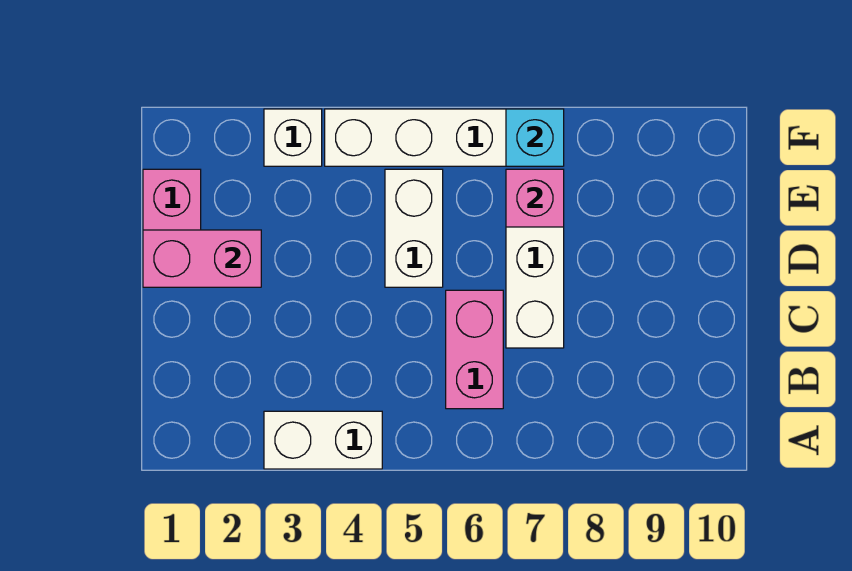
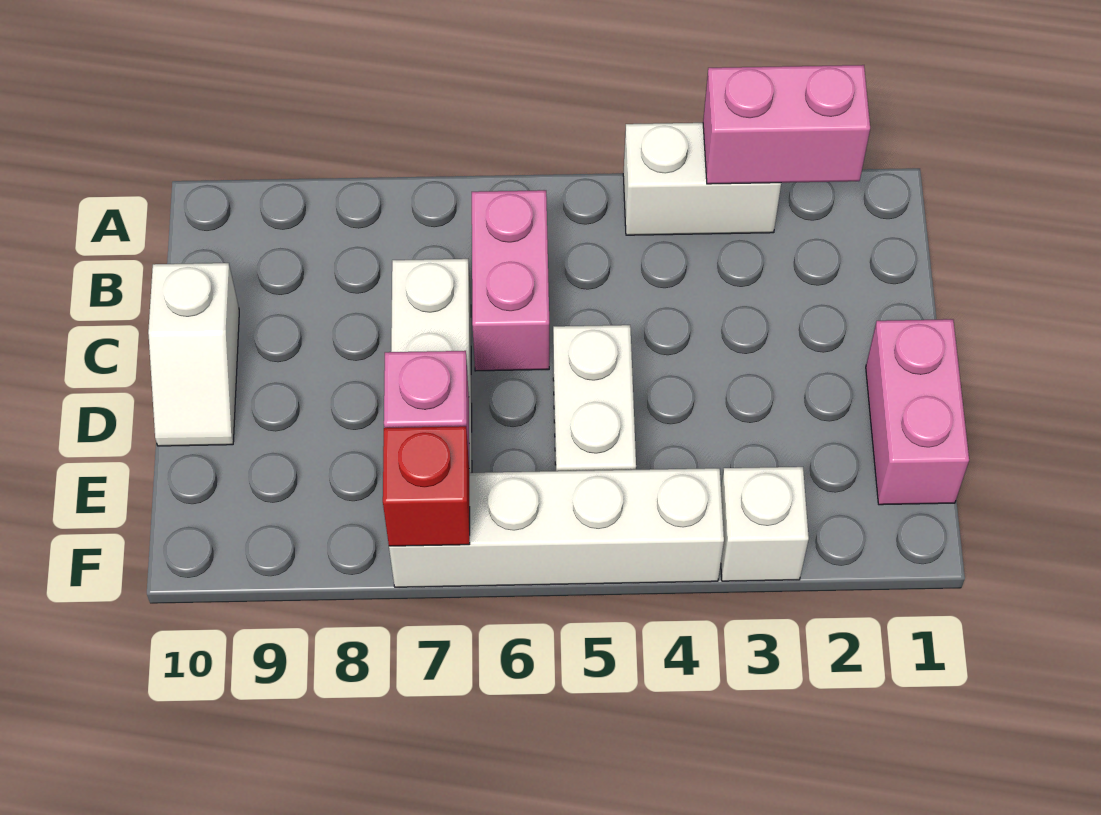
none -> white slope C10:D10 level 1 top C
pink brick D1:D2 level 2 -> pink brick A2:A3 level 2
cyan brick F7 level 2 -> red brick F7 level 2

